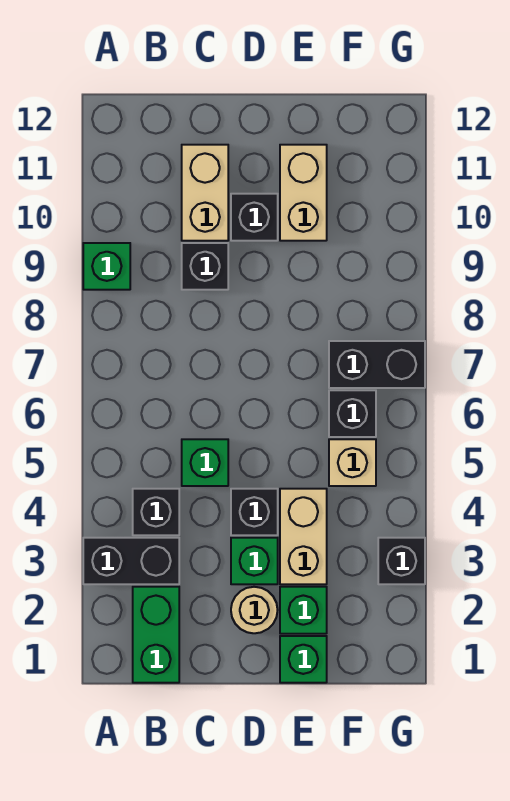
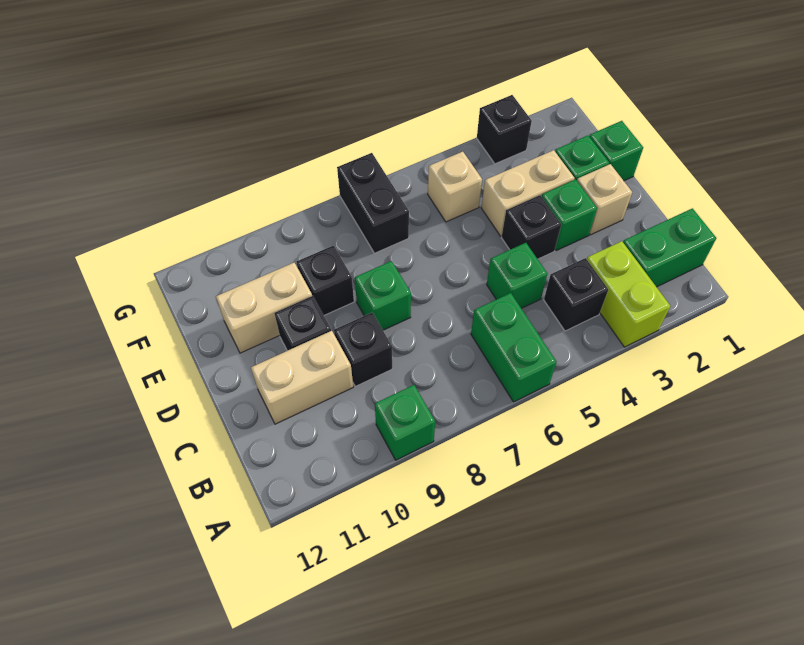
black brick A3:B3 level 1 -> lime brick A3:B3 level 1
none -> green brick A6:B6 level 1
tan round brick D2 level 1 -> tan brick D2 level 1
none -> green brick D8 level 1
black brick F6 level 1 -> black brick E9 level 1

